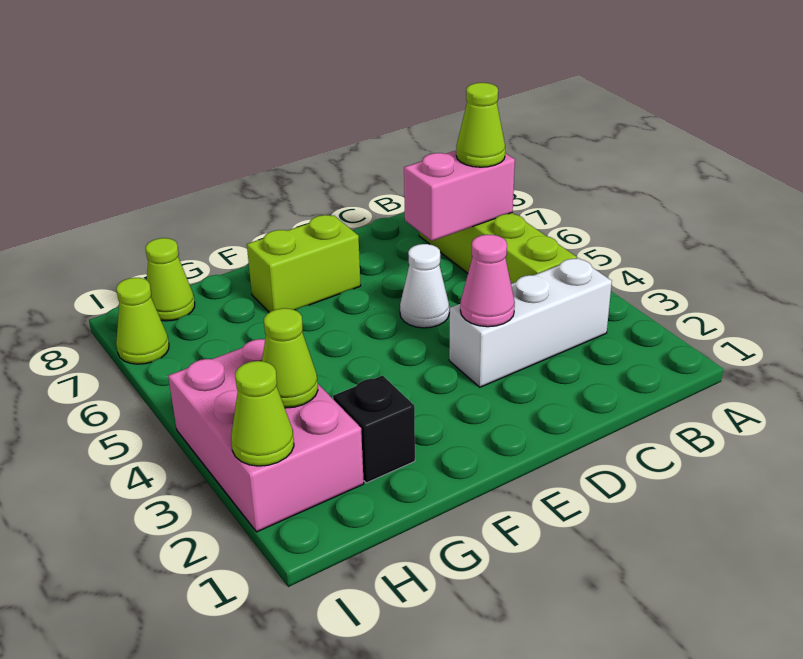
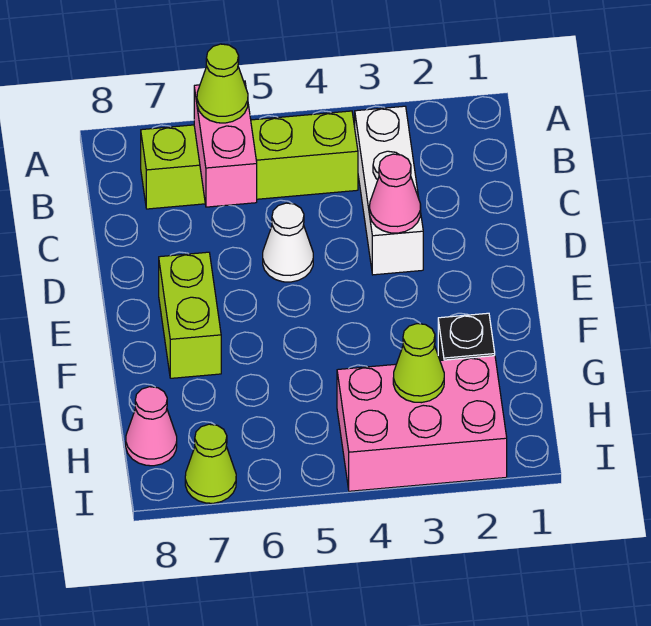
lime cone H8 level 1 -> pink cone H8 level 1
lime cone I2 level 2 -> none

